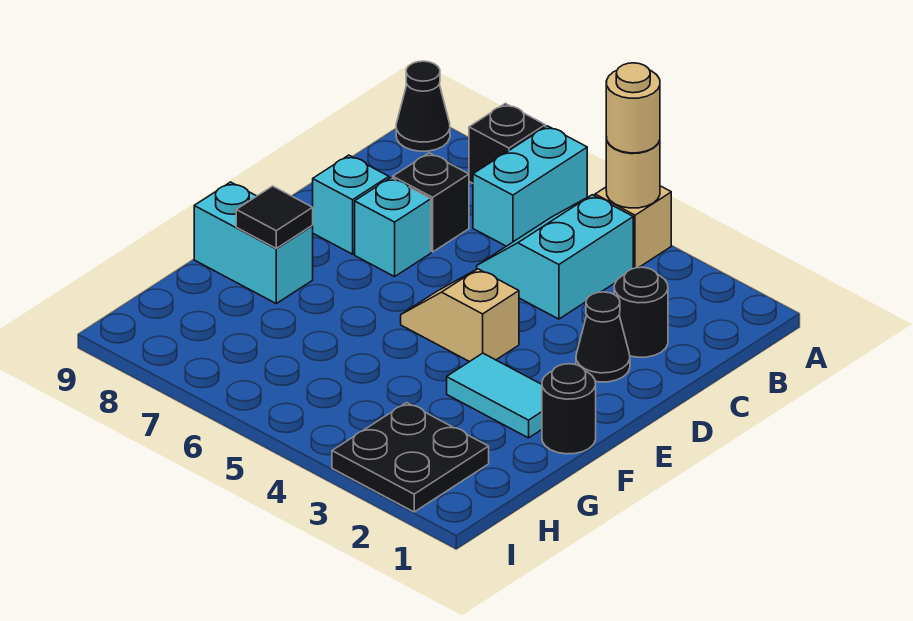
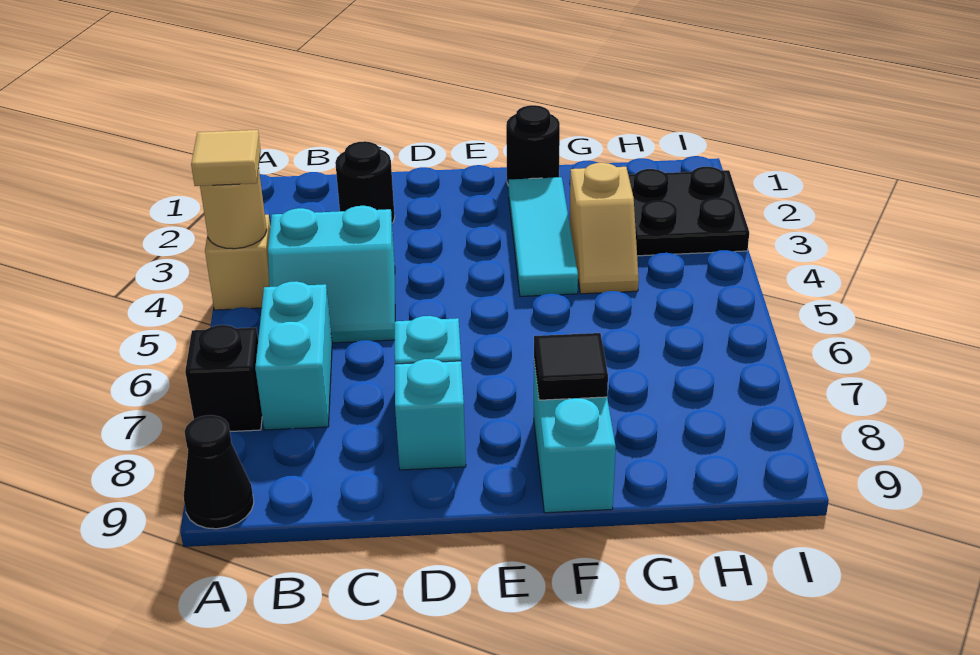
tan round brick A4 level 3 -> tan tile A4 level 3
cyan brick A6:B6 level 1 -> cyan brick B6:B7 level 1
black brick C7 level 1 -> none
black cone D2 level 1 -> none
tan slope E4:E5 level 1 top 4 -> tan slope G3:G4 level 1 top 3
cyan tile F2:F3 level 1 -> cyan tile F2:F4 level 1

